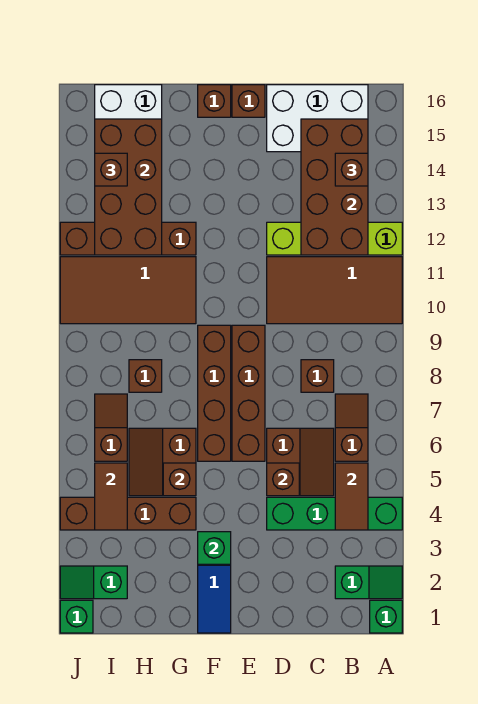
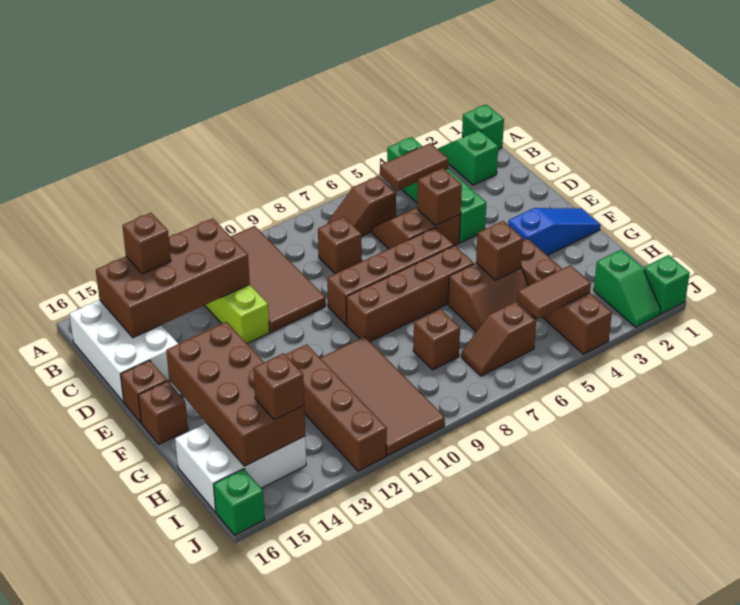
green brick F3 level 2 -> green brick J16 level 1
brown brick H12:I15 level 2 -> brown brick F14:I15 level 2

